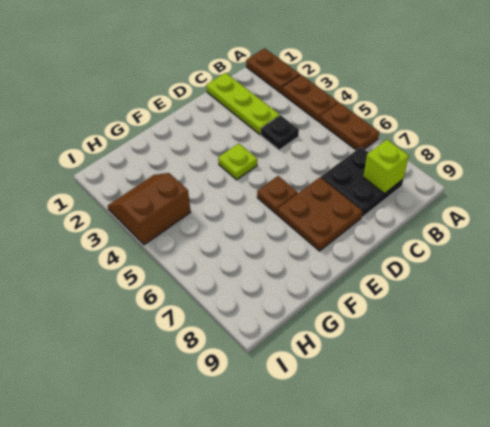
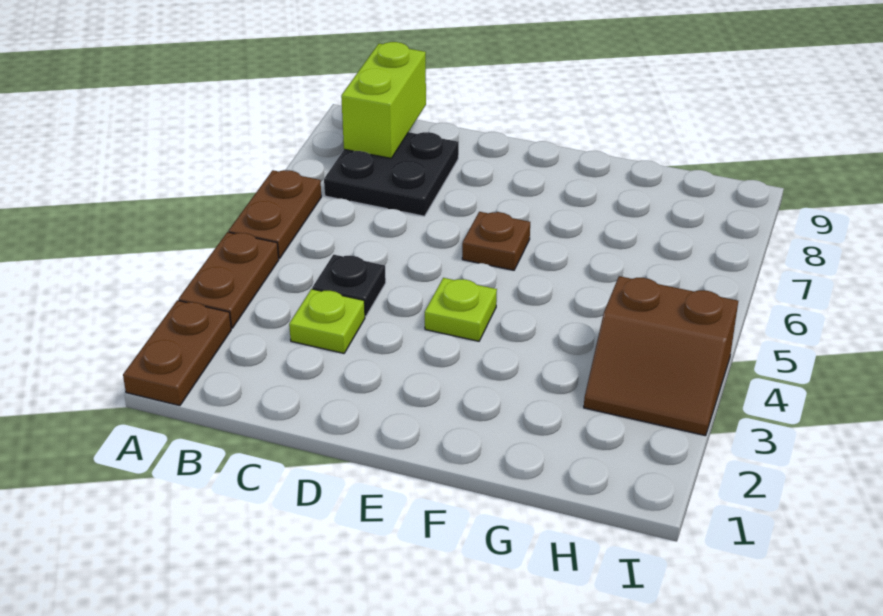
lime brick B8 level 2 -> lime brick B8:B9 level 2
lime plate C1:C3 level 1 -> lime plate C3 level 1
brown plate D7:E8 level 1 -> none

